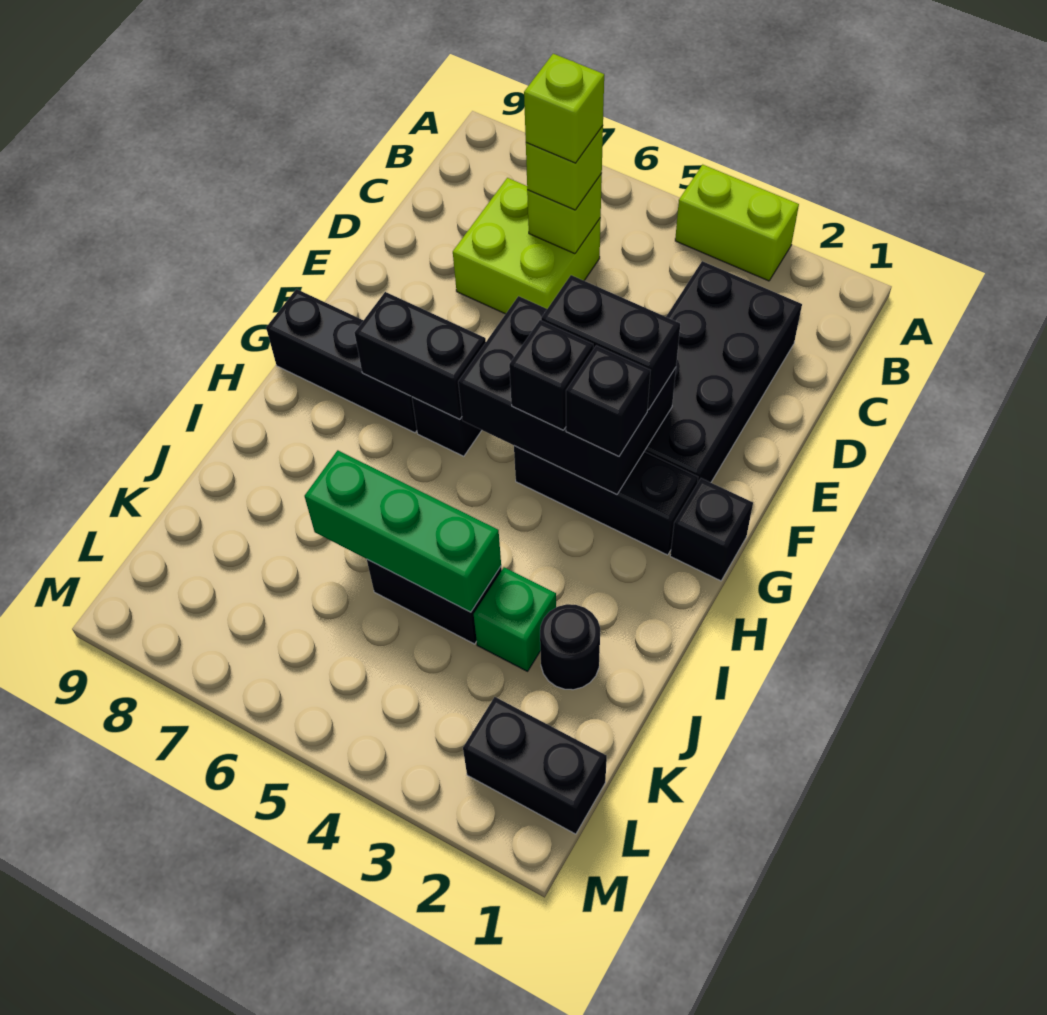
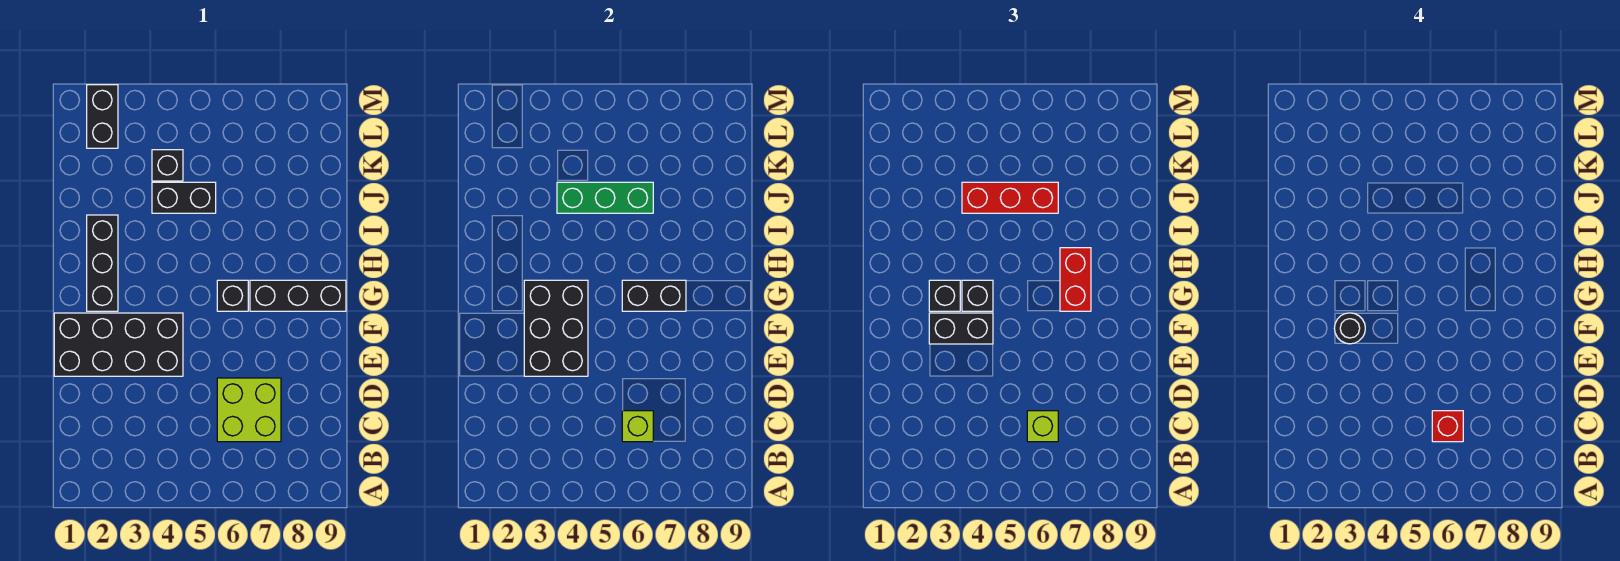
lime brick A3:A4 level 1 -> none
black brick C2:F3 level 1 -> black brick E1:F4 level 1
lime brick C6 level 4 -> red brick C6 level 4
black brick F3:G5 level 2 -> black brick E3:G4 level 2
black brick G1 level 1 -> black brick K4 level 1
black brick G2:G4 level 1 -> black brick G2:I2 level 1
none -> red brick G7:H7 level 3
black round brick J2 level 1 -> black round brick F3 level 4
green brick J3 level 1 -> none
none -> red brick J4:J6 level 3
black brick L1:L2 level 1 -> black brick L2:M2 level 1

